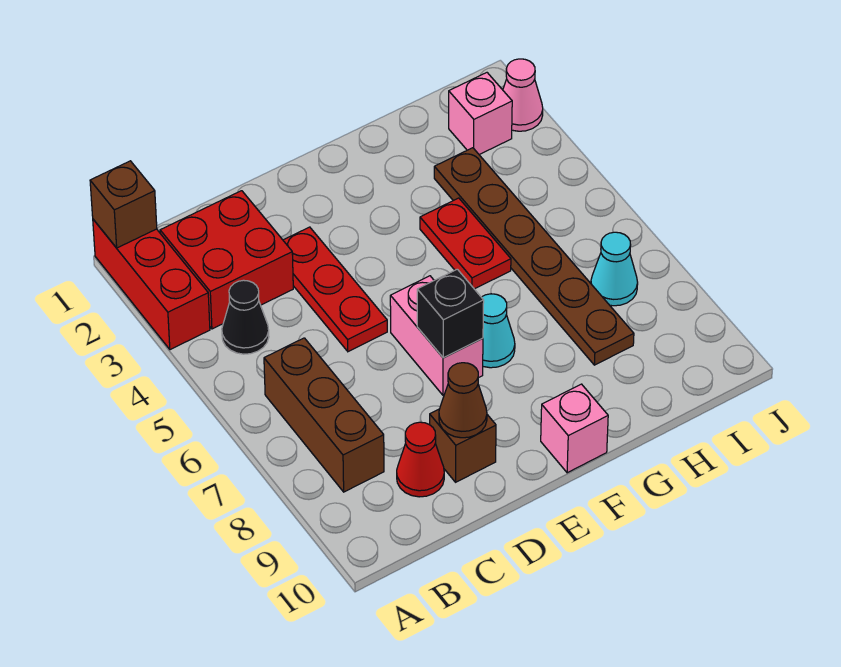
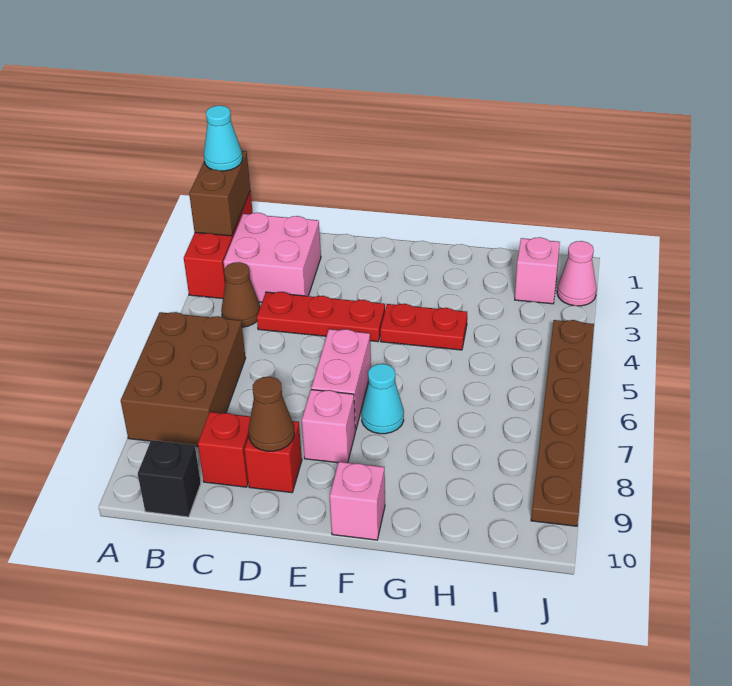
brown brick A1 level 2 -> brown brick A1:A2 level 2
red brick B2:C3 level 1 -> pink brick B2:C3 level 1
black cone B4 level 1 -> brown cone B4 level 1
brown brick B6:B8 level 1 -> brown brick A6:B8 level 1
red cone C9 level 1 -> red brick C9 level 1
red plate D3:D5 level 1 -> red plate C4:E4 level 1
brown brick D9 level 1 -> red brick D9 level 1
black brick E7 level 2 -> black brick B10 level 1
none -> pink brick E8 level 1
red plate G4:G5 level 1 -> red plate F4:G4 level 1
brown plate H3:H8 level 1 -> brown plate J4:J9 level 1
cyan cone I7 level 1 -> cyan cone A1 level 3

